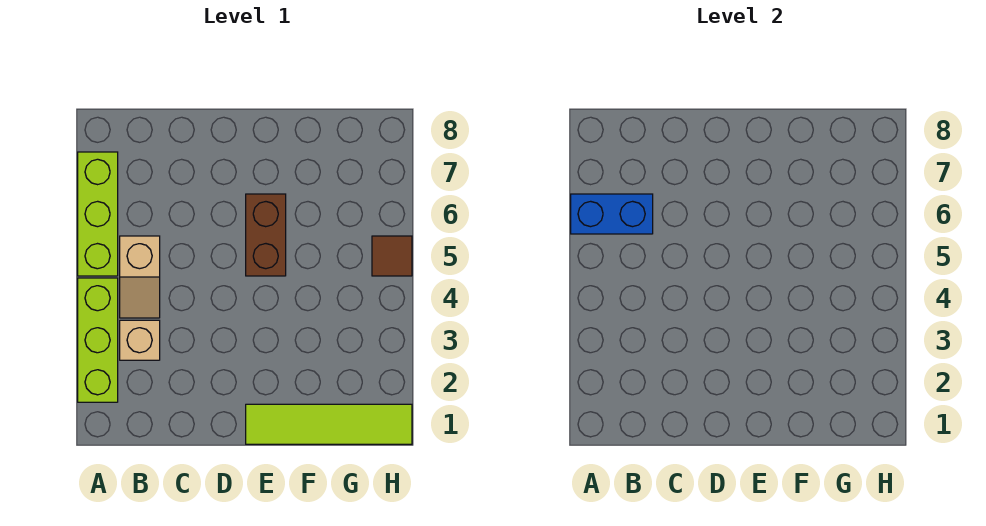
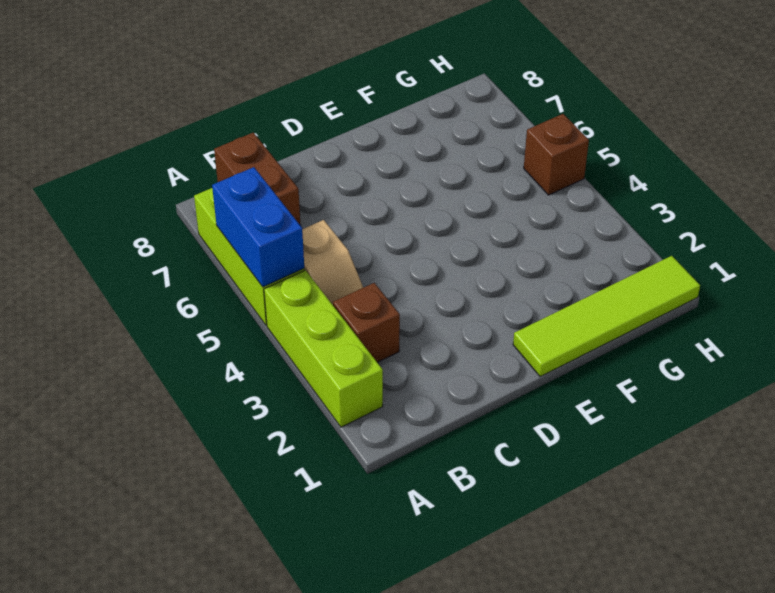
blue brick A6:B6 level 2 -> blue brick A5:A6 level 2
tan brick B3 level 1 -> brown brick B3 level 1
brown brick E5:E6 level 1 -> brown brick B7:B8 level 1
brown tile H5 level 1 -> brown brick H5 level 1

